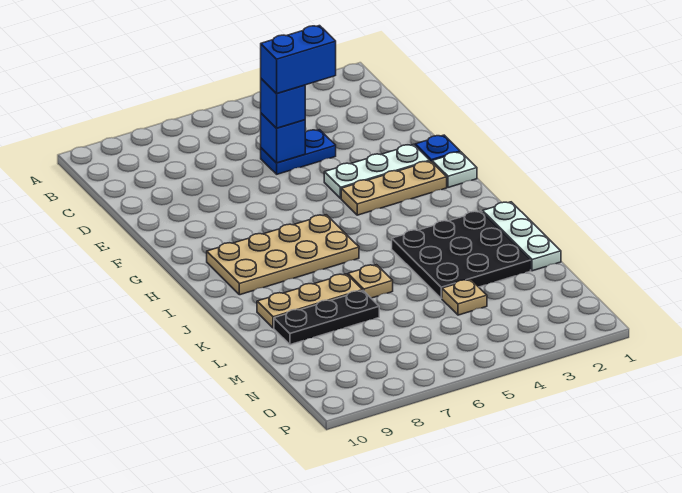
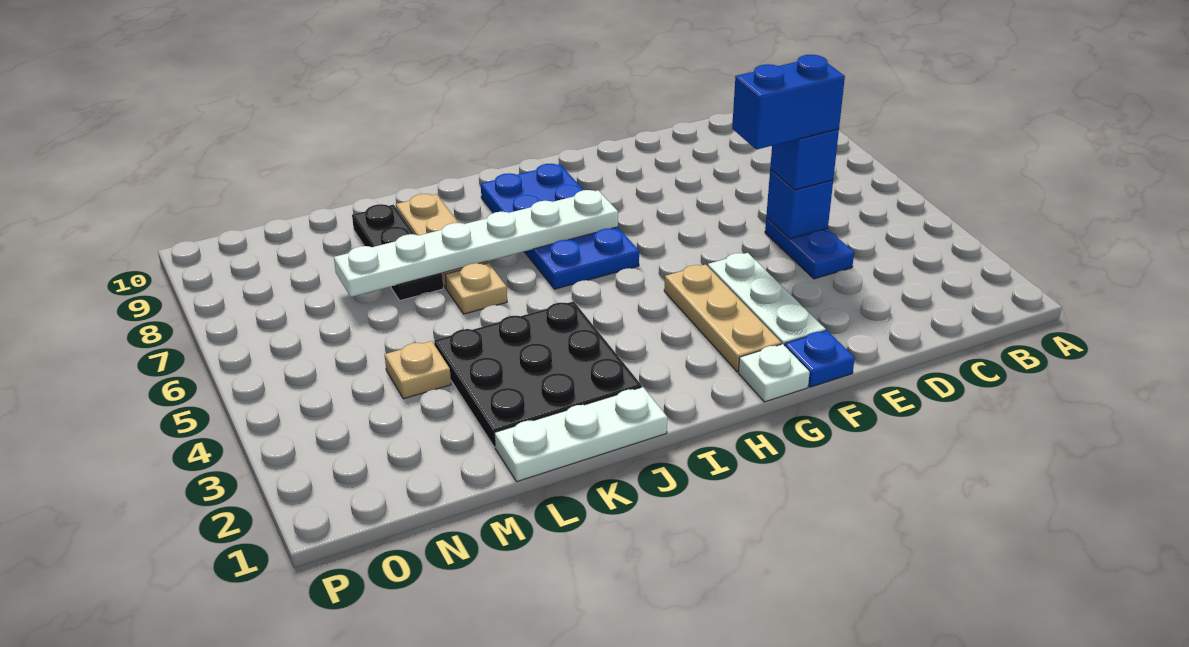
blue brick D4:D5 level 4 -> blue brick D5:E5 level 4
tan plate H6:I9 level 1 -> blue plate H6:I9 level 1
none -> white plate H7:M7 level 2

